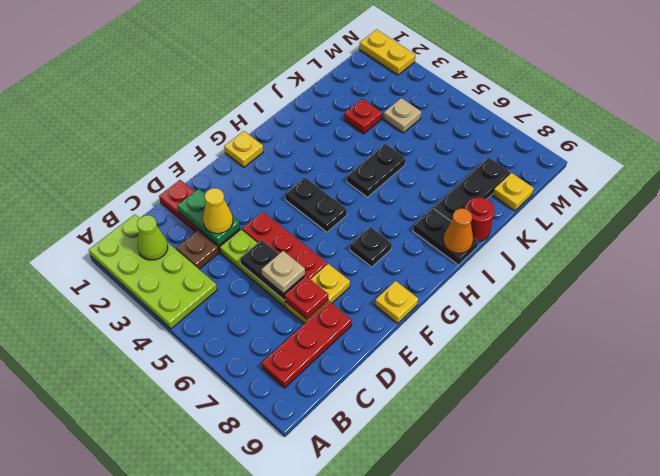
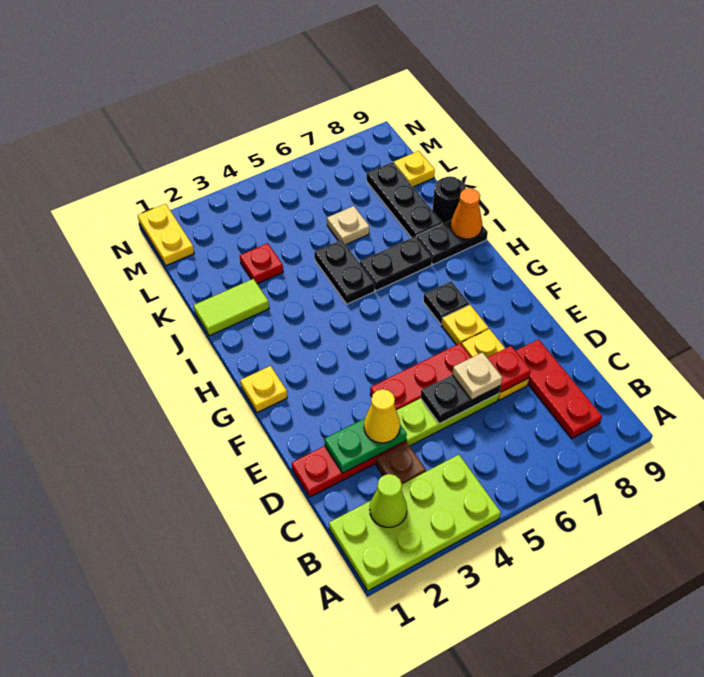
yellow plate F9 level 1 -> yellow plate F7 level 1
black plate G4:G5 level 1 -> black plate I6:I7 level 1
none -> lime tile J1:J2 level 1
red round brick J9 level 1 -> black round brick J9 level 1
tan plate L4 level 1 -> tan plate K6 level 1
yellow plate N1:N2 level 1 -> yellow plate M1:N1 level 1

